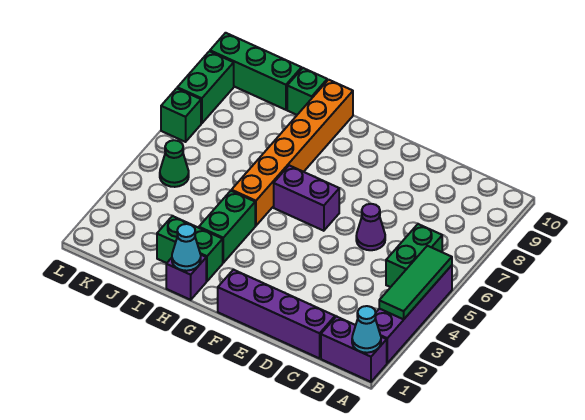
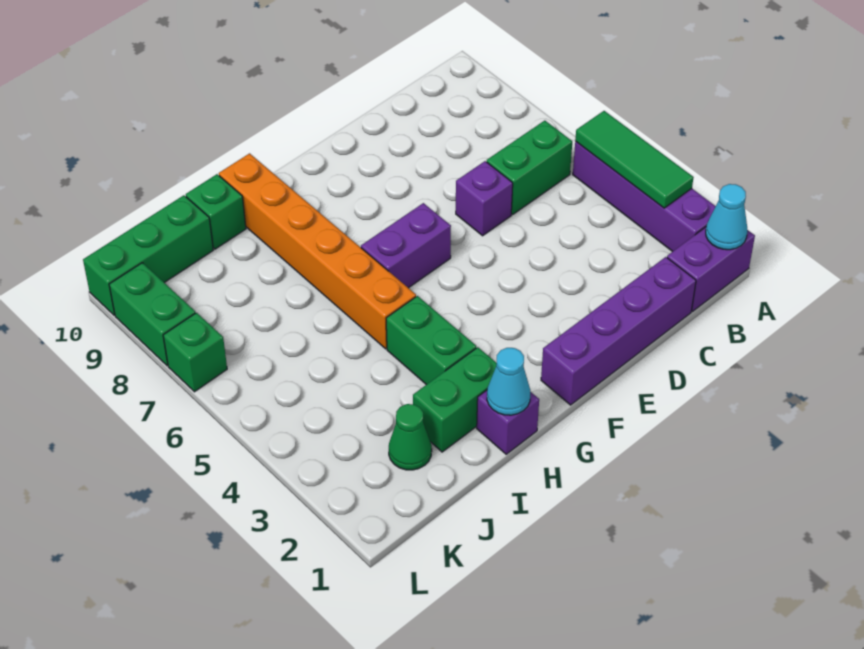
green brick B5:B6 level 1 -> green brick B6:C6 level 1
purple cone D6 level 1 -> purple brick D6 level 1
green cone K5 level 1 -> green cone J2 level 1

